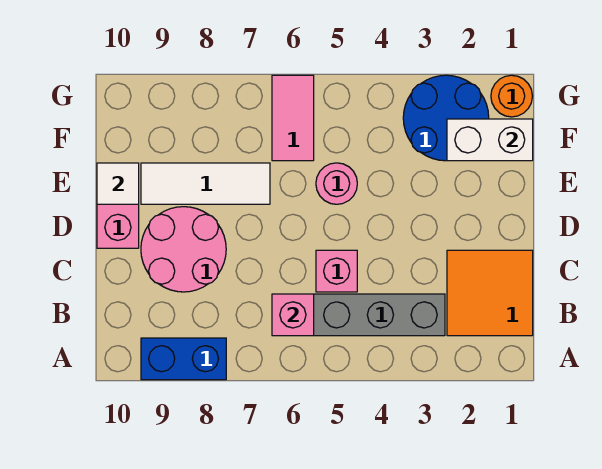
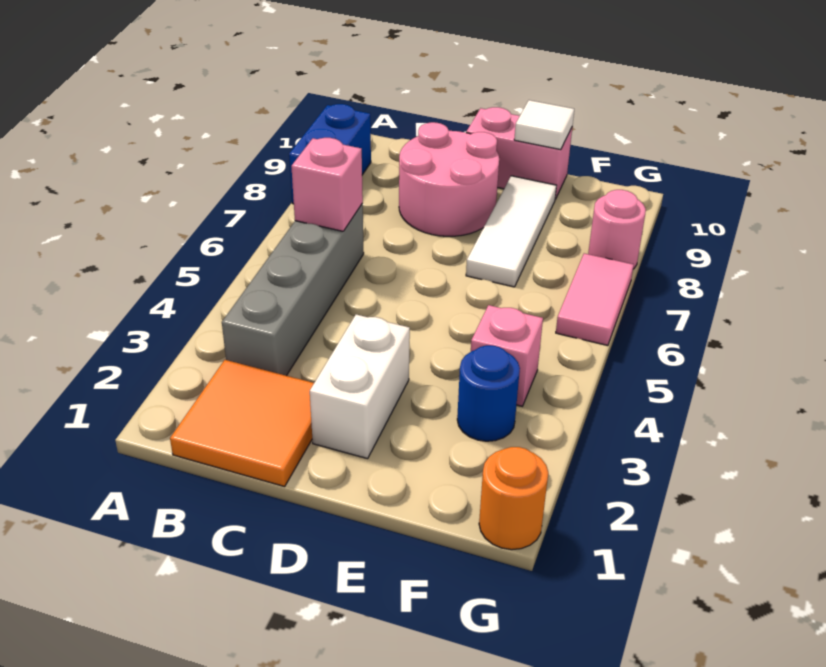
pink brick C5 level 1 -> pink brick F4 level 1
pink round brick E5 level 1 -> pink round brick G8 level 1
white brick F1:F2 level 2 -> white brick D2:D3 level 1
blue round brick F2:G3 level 1 -> blue round brick F3 level 1
pink tile F6:G6 level 1 -> pink tile G6:G7 level 1

